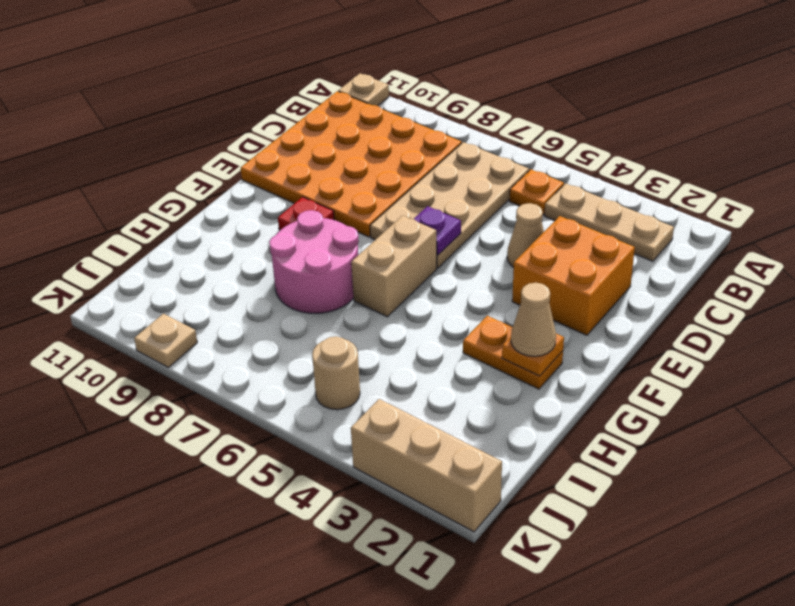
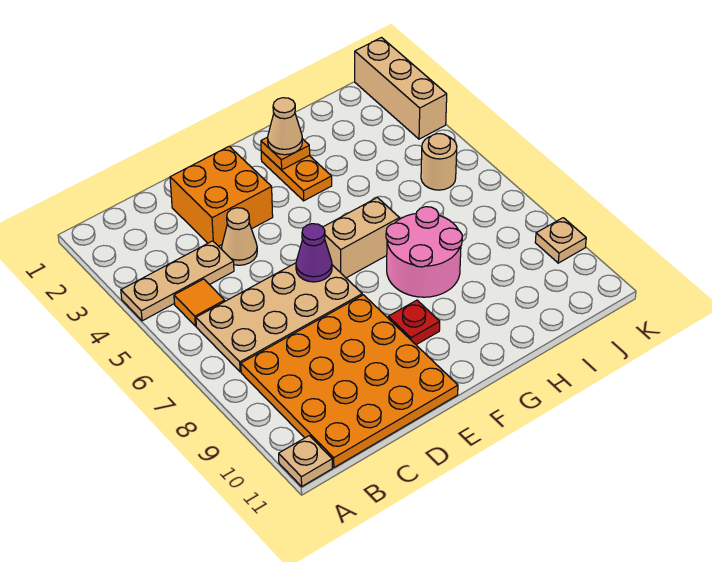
tan plate B2:B4 level 1 -> tan plate A4:C4 level 1
orange plate B5 level 1 -> orange tile B5 level 1
purple plate E6 level 2 -> purple cone E6 level 2

